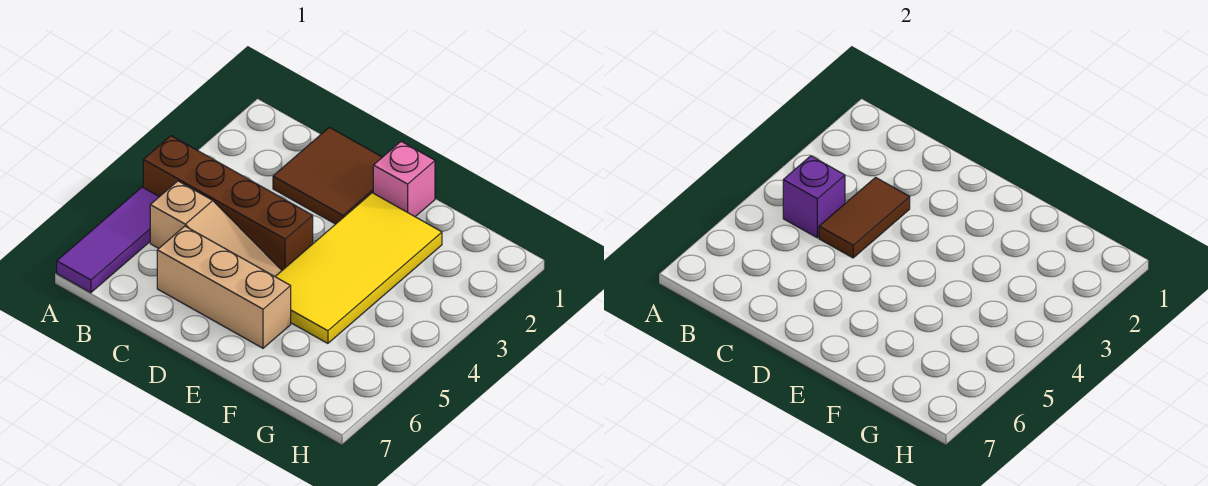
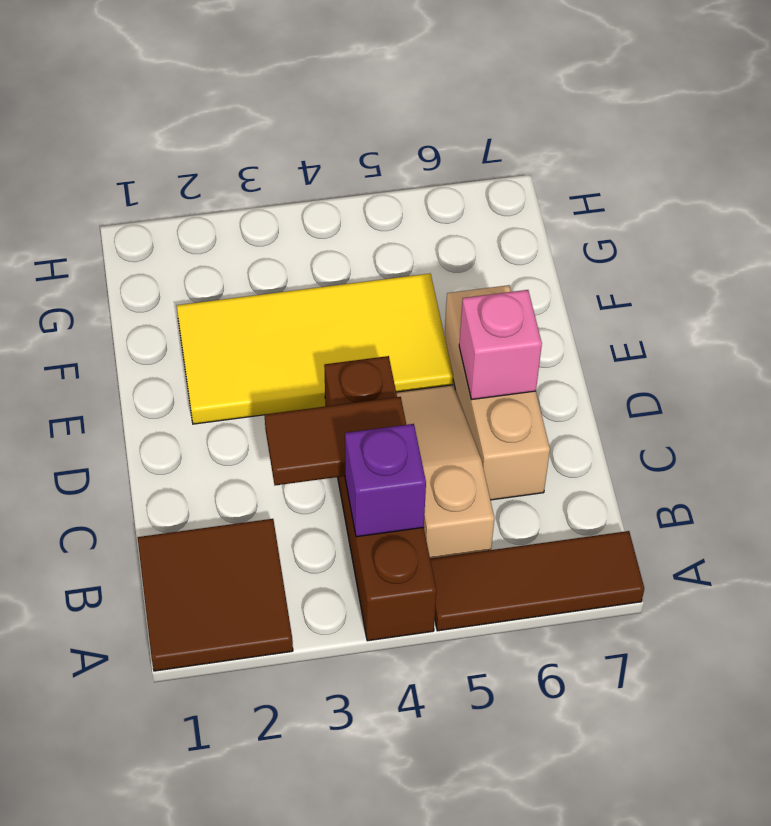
purple tile A5:A7 level 1 -> brown tile A5:A7 level 1
brown tile C1:D2 level 1 -> brown tile A1:B2 level 1
pink brick E1 level 1 -> pink brick D6 level 2

